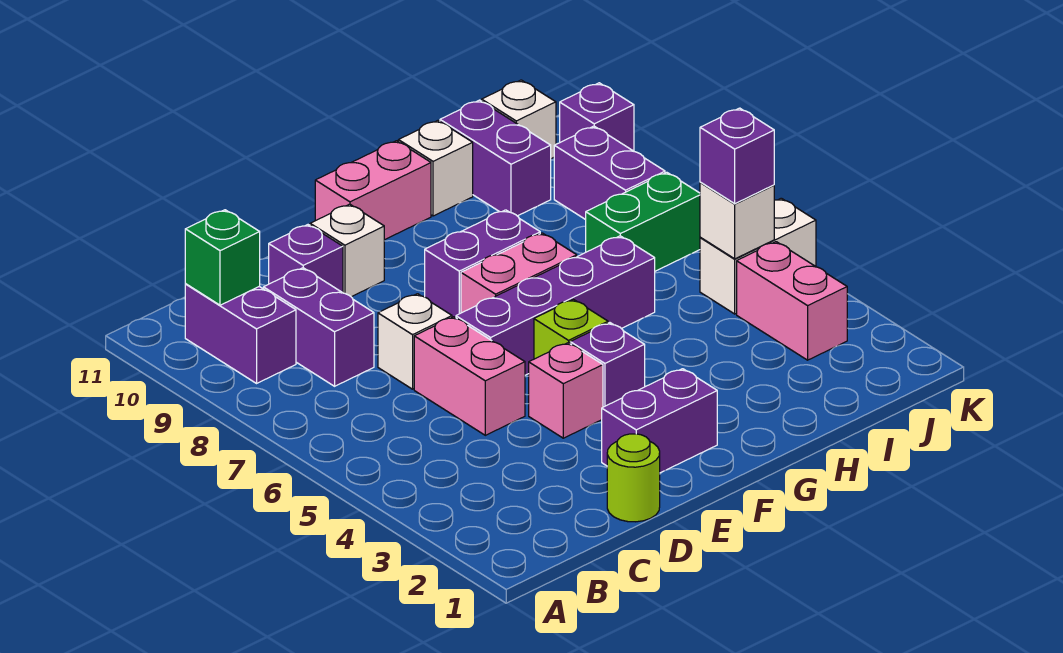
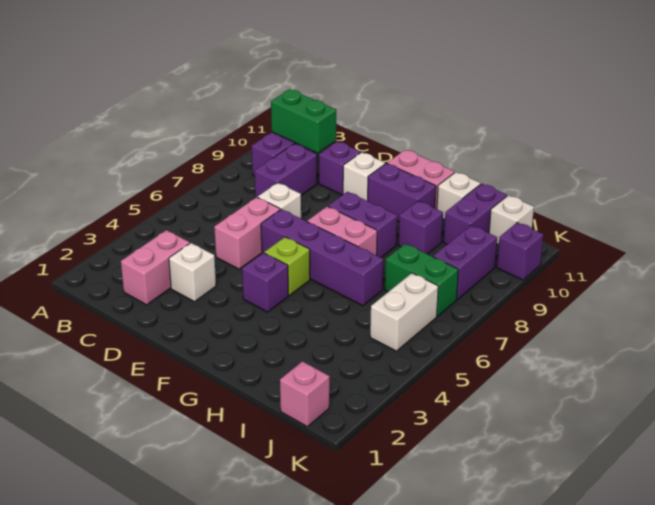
green brick B10 level 2 -> green brick B10:C10 level 2
lime round brick D1 level 1 -> none
purple brick E2:F2 level 1 -> purple brick F10:G10 level 1
pink brick E4 level 1 -> pink brick J1 level 1
pink brick J3:J4 level 1 -> pink brick C2:C3 level 1
white brick J5:K5 level 1 -> white brick J5:J6 level 1
white brick J5 level 2 -> white brick D3 level 1
purple brick J5 level 3 -> purple brick H9 level 1

